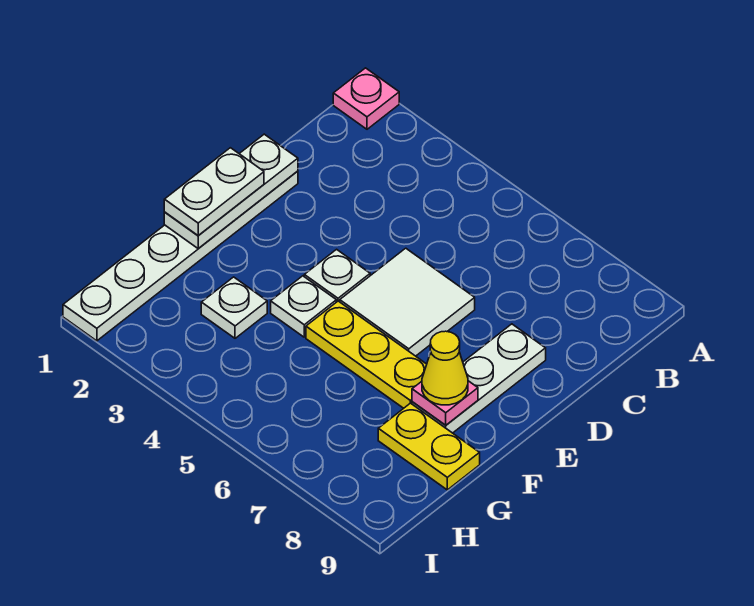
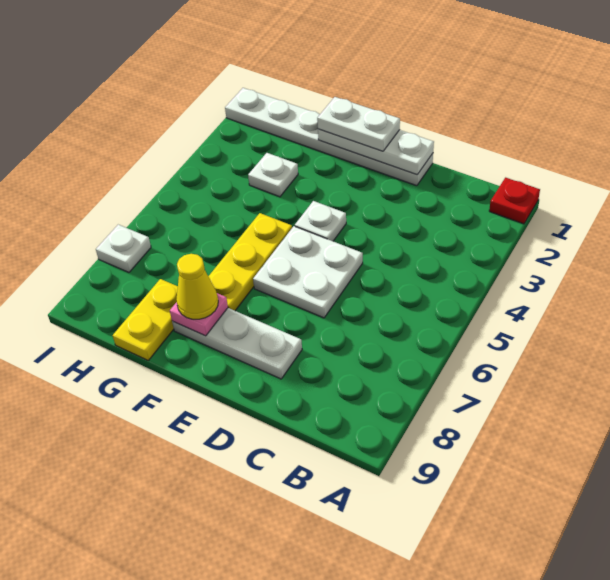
pink plate A1 level 1 -> red plate A1 level 1
white tile D5:E6 level 1 -> white plate D5:E6 level 1
white plate F4 level 1 -> white plate I7 level 1

